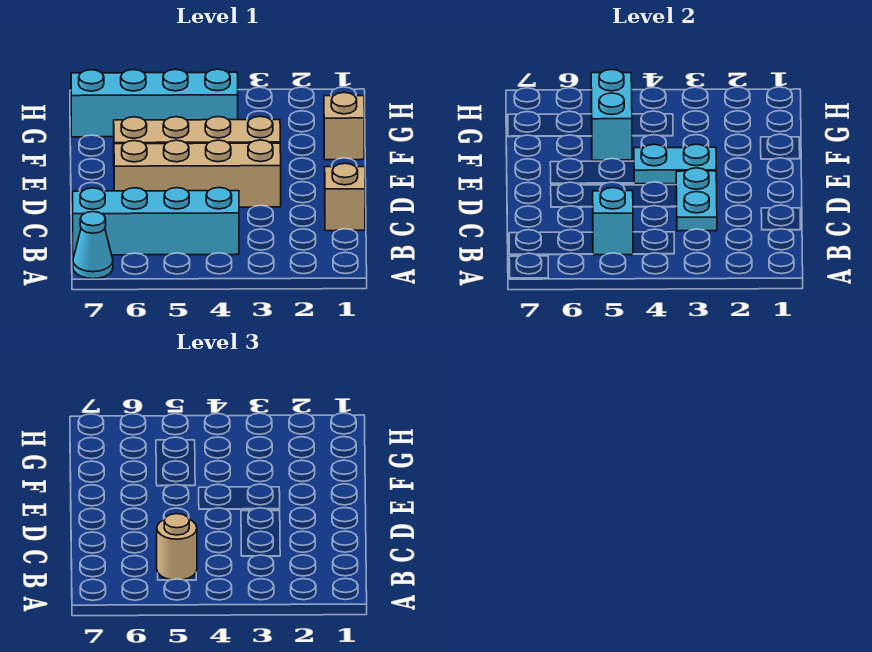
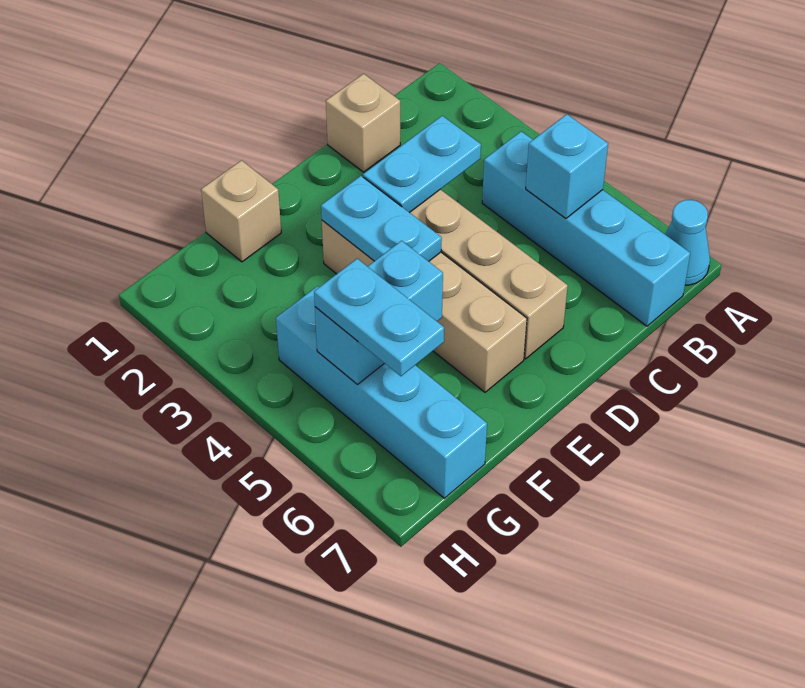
tan round brick B5 level 3 -> none
none -> cyan plate G5:G6 level 3

